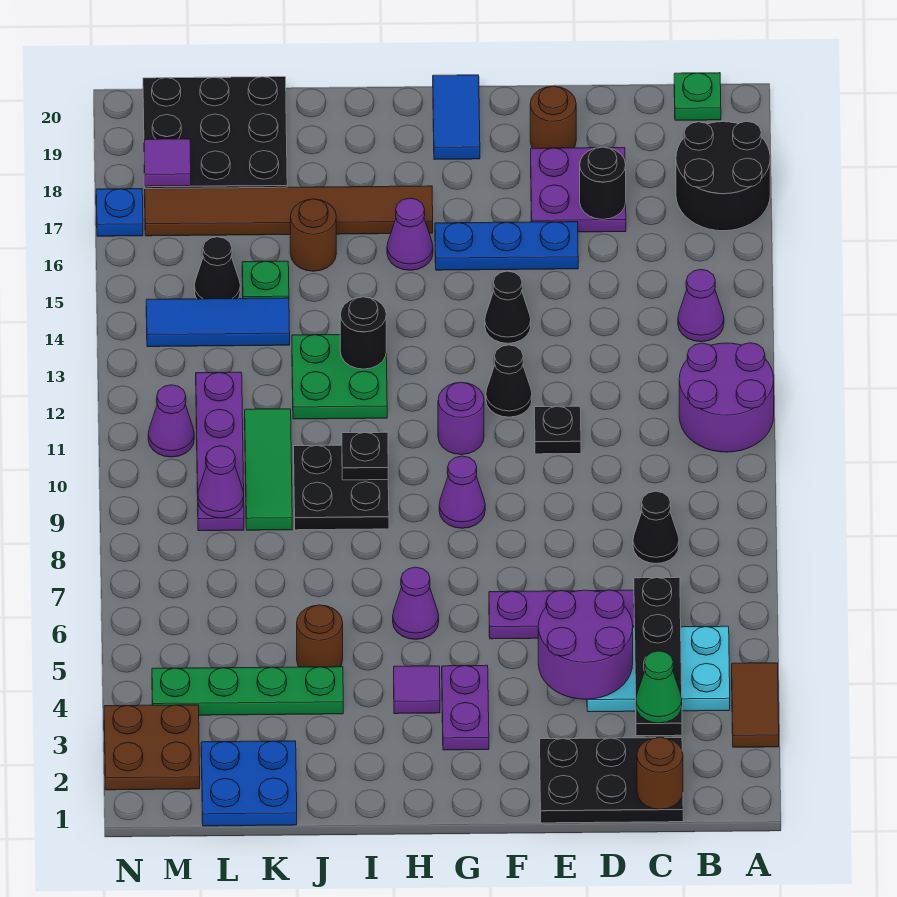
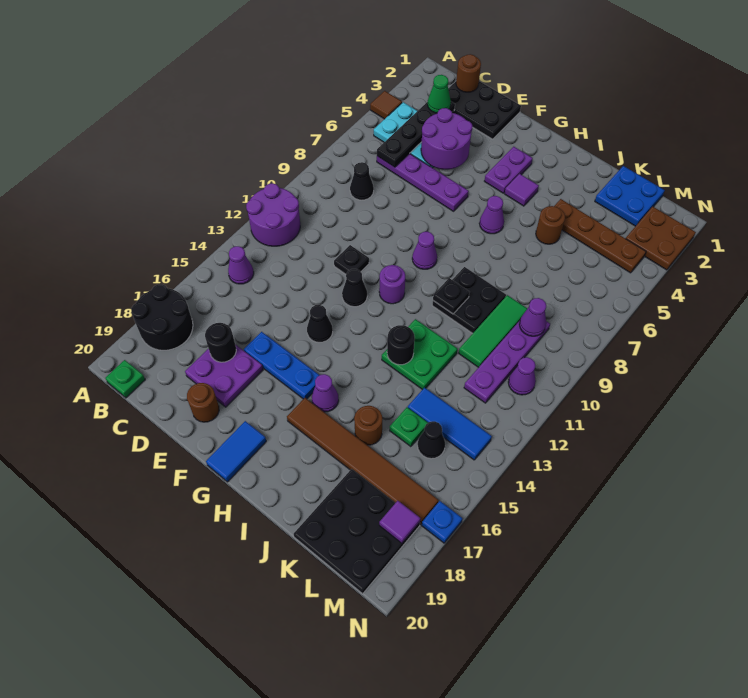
brown tile A3:A4 level 1 -> brown tile A4 level 1
green plate J4:M4 level 1 -> brown plate J4:M4 level 1

